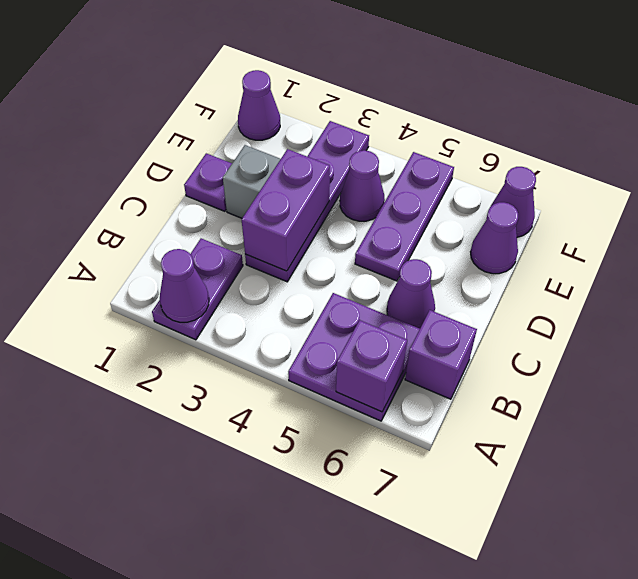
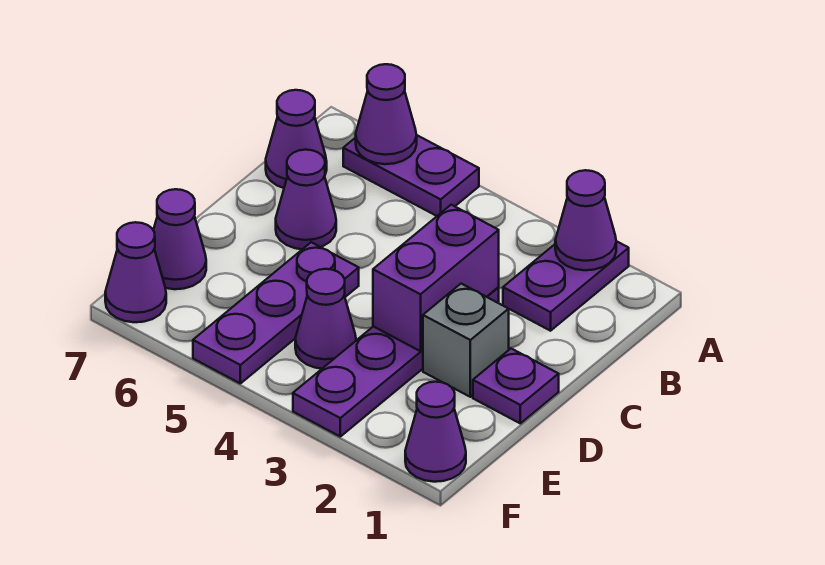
purple plate A5:B6 level 1 -> purple plate A5:A6 level 1
purple brick A6 level 2 -> purple cone A6 level 2
purple brick B7 level 1 -> purple cone B7 level 1

